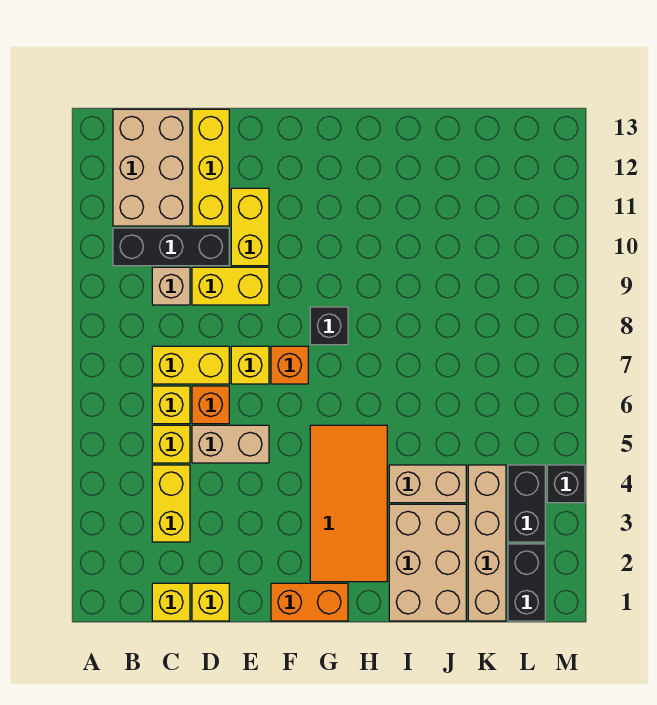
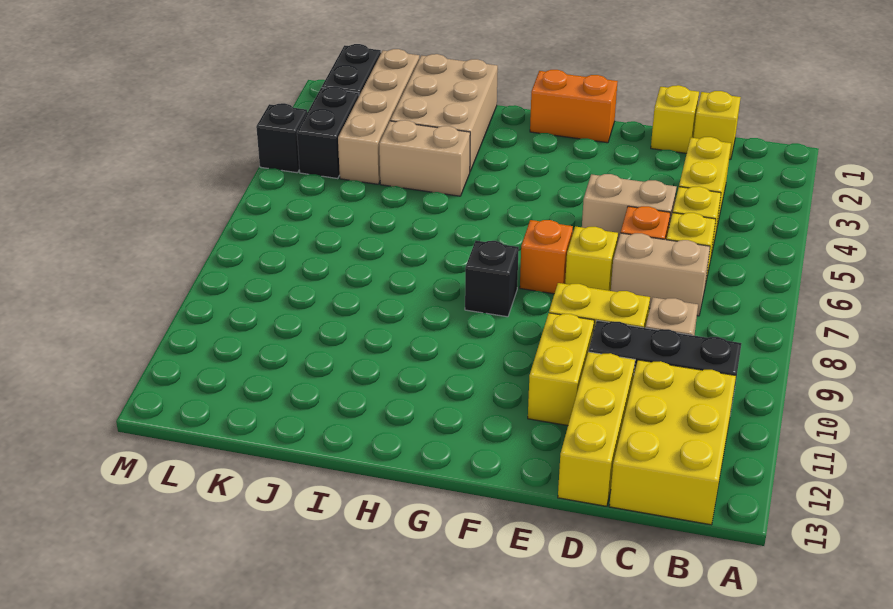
tan brick B11:C13 level 1 -> yellow brick B11:C13 level 1
yellow brick C7:D7 level 1 -> tan brick C7:D7 level 1
orange tile G2:H5 level 1 -> none

